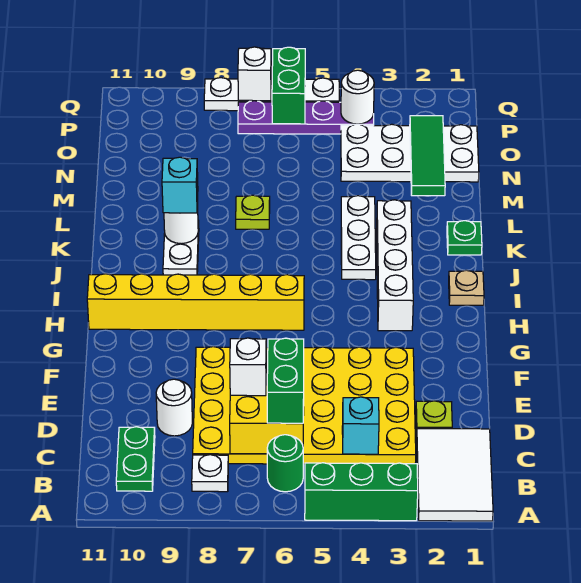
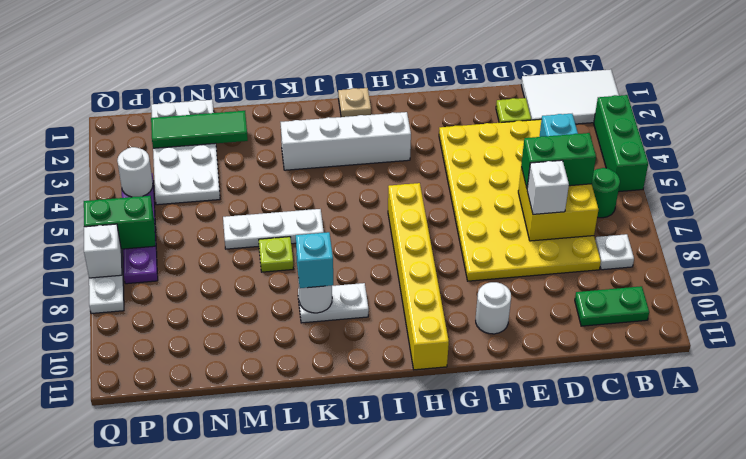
white round brick D9 level 1 -> white round brick F10 level 1
white plate J4:L4 level 1 -> white plate K6:M6 level 1
green plate K1 level 1 -> none

